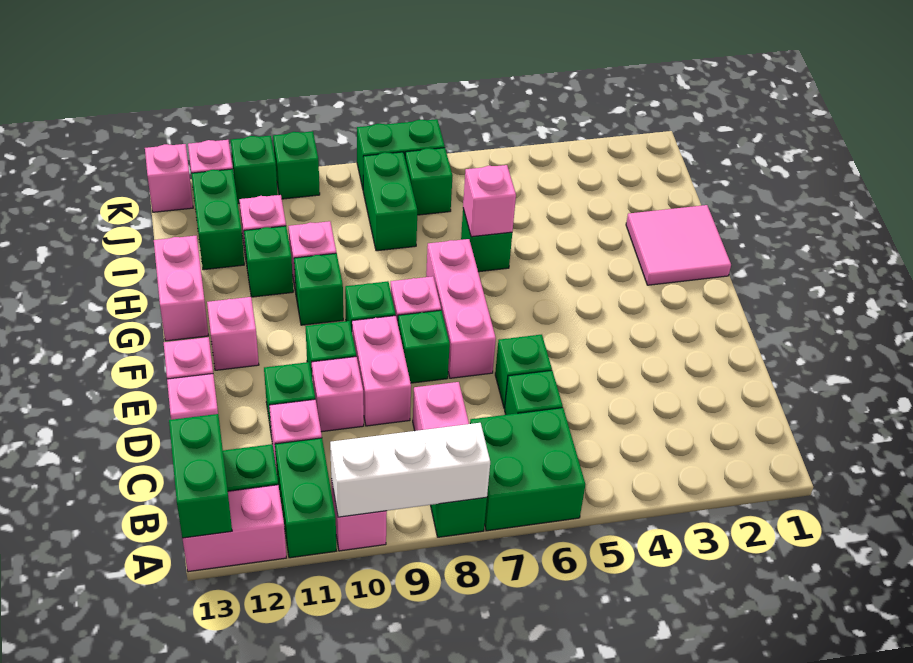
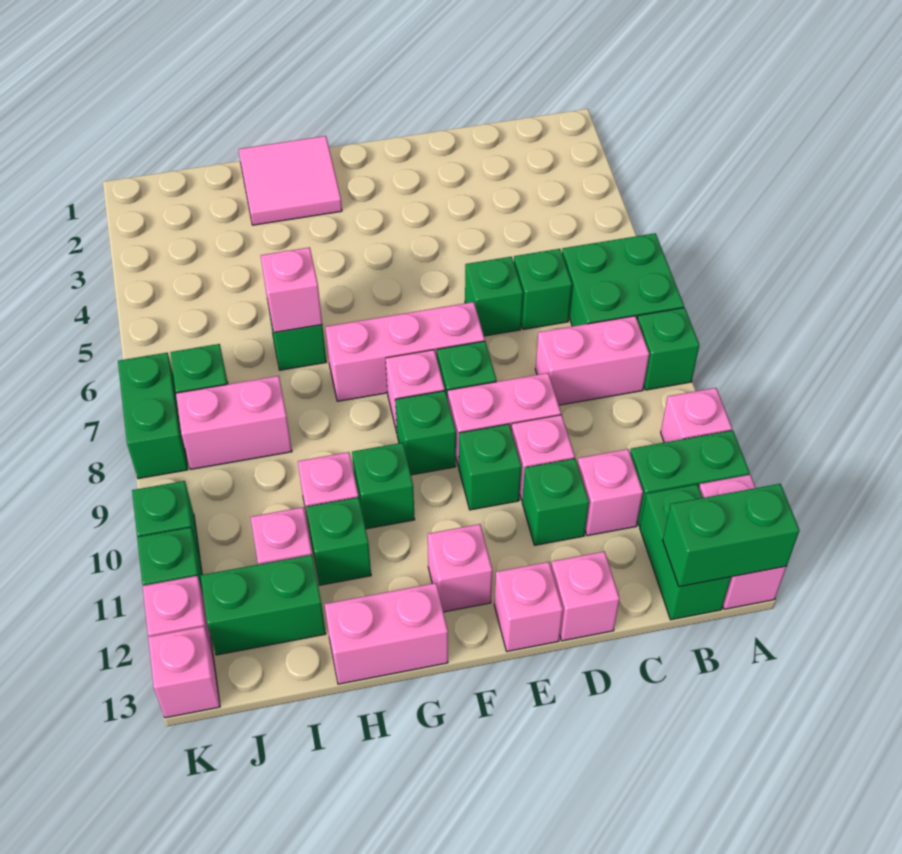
white brick A8:A10 level 2 -> none
green brick I8:J8 level 1 -> pink brick I8:J8 level 1

